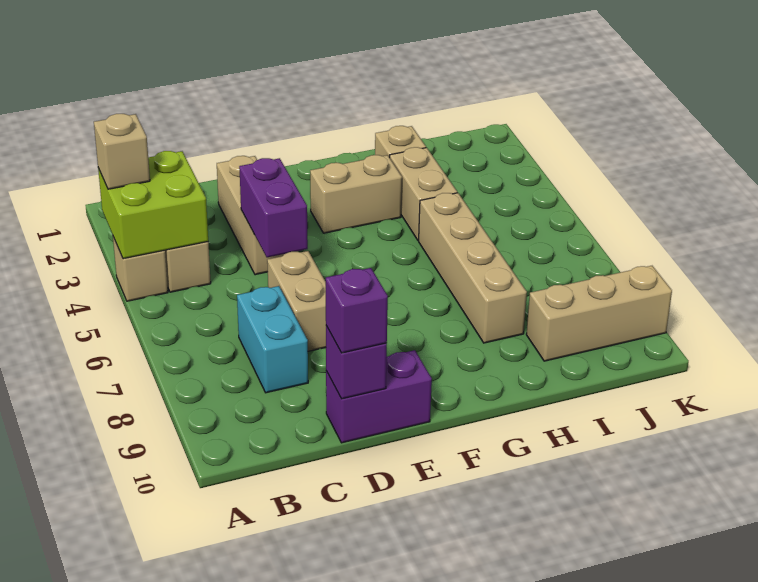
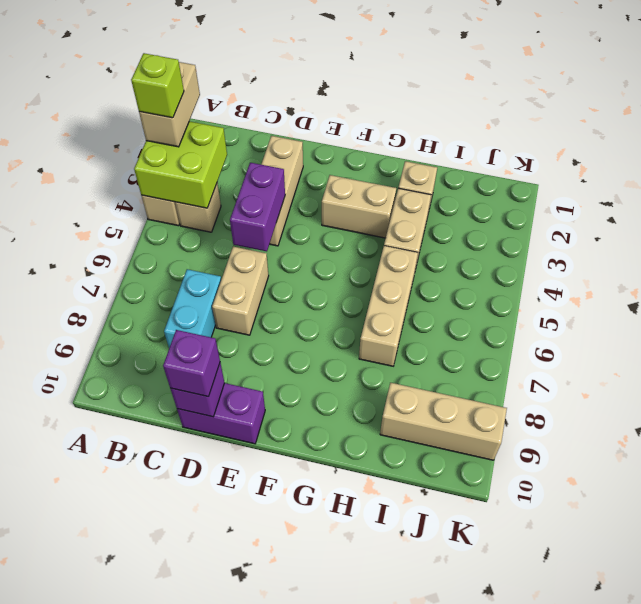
tan brick A3 level 3 -> tan brick A2:A3 level 3
none -> lime brick A3 level 4
tan brick H5:H8 level 1 -> tan brick H5:H7 level 1

